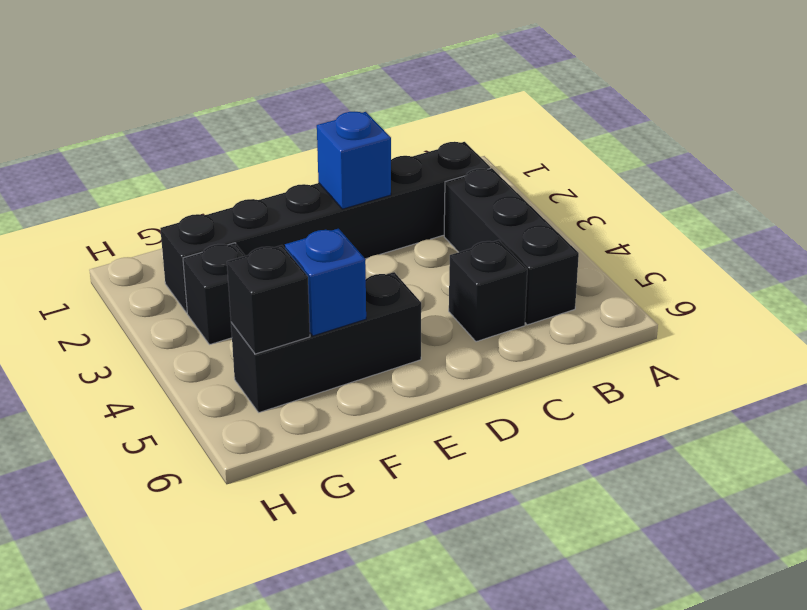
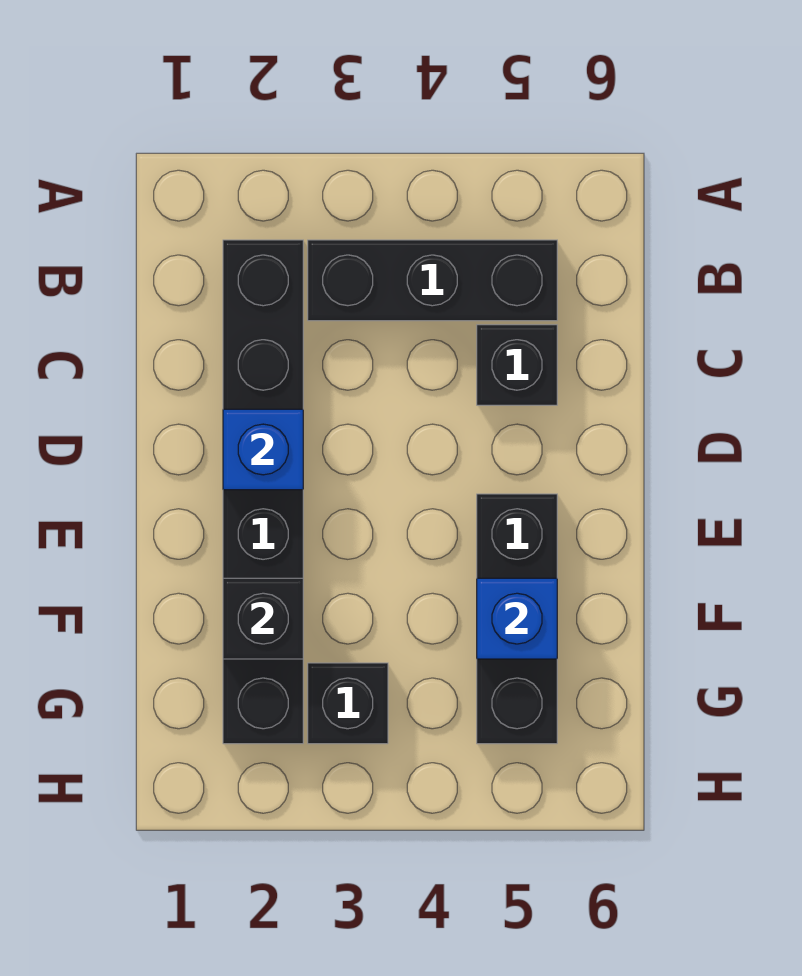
black brick G5 level 2 -> black brick F2 level 2

